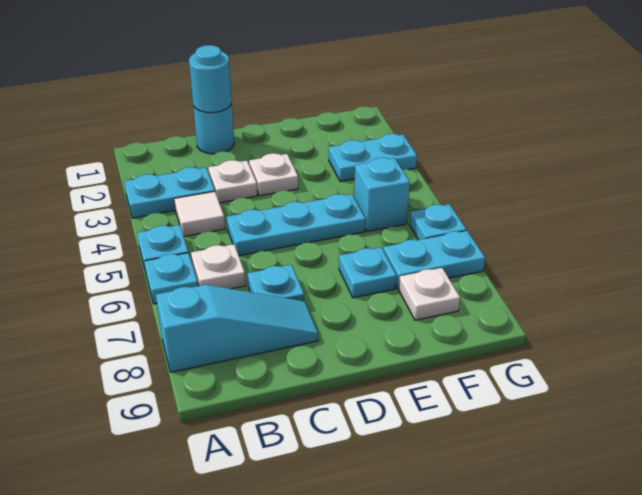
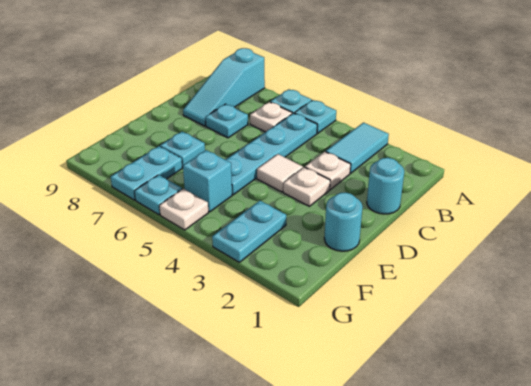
cyan plate A3:B3 level 1 -> cyan tile A3:B3 level 1
white tile B4 level 1 -> white tile D4 level 1
cyan round brick C1 level 2 -> cyan round brick E1 level 1
cyan plate C5:E5 level 1 -> cyan plate B5:E5 level 1
white plate F8 level 1 -> white plate G5 level 1

